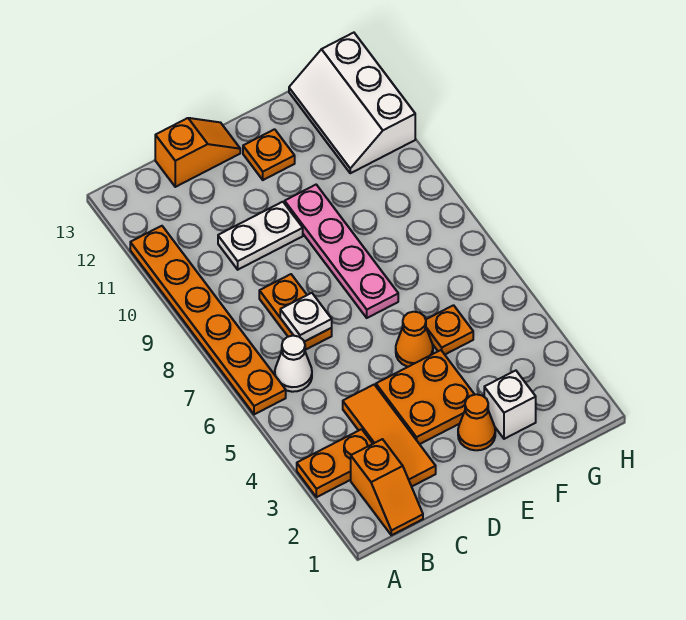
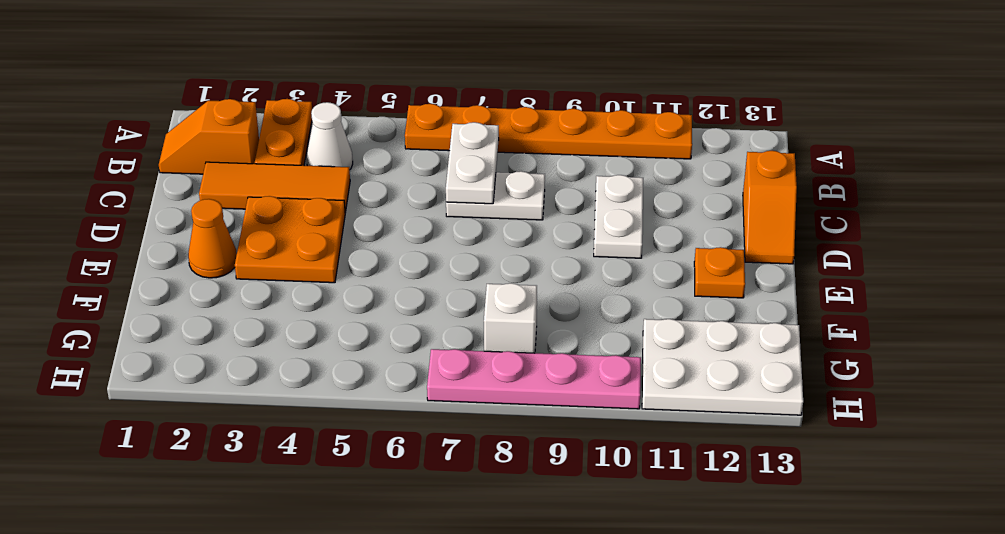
white cone B6 level 1 -> white cone B4 level 1
orange plate C7:C8 level 1 -> white plate C7:C8 level 1
white plate C7 level 2 -> white plate B7:C7 level 2
orange cone E5 level 1 -> none
pink plate E7:E10 level 1 -> pink plate H7:H10 level 1
white brick F2 level 1 -> white brick G8 level 1
orange plate F5 level 1 -> none
white slope G11:H13 level 1 top H -> white plate G11:H13 level 1

